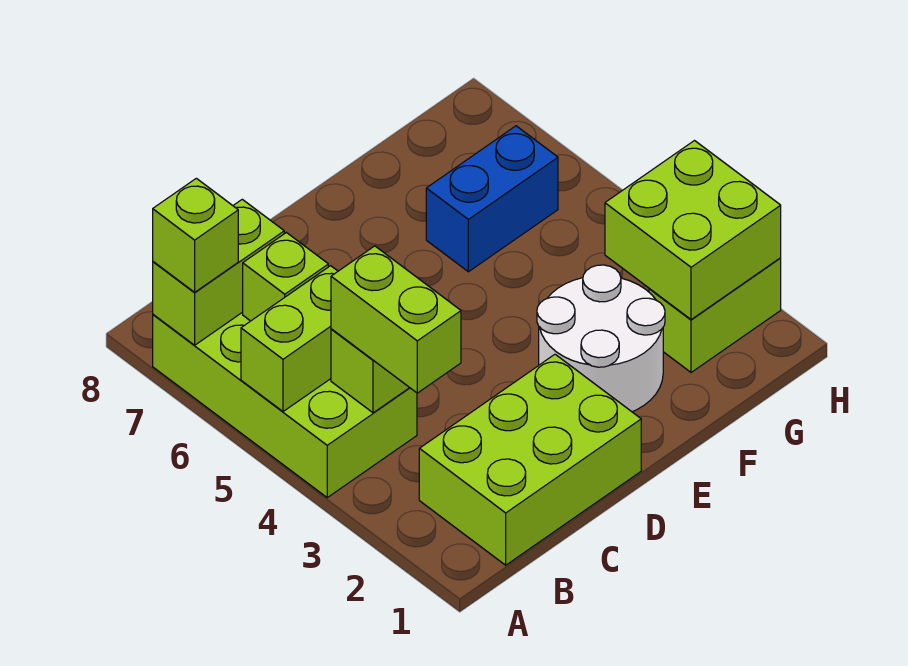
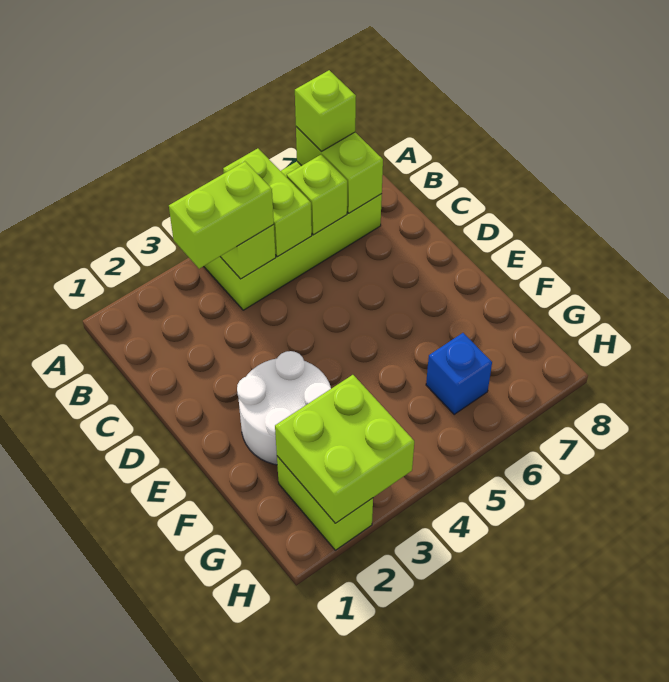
lime brick B1:D2 level 1 -> none
blue brick F6:G6 level 1 -> blue brick G6 level 1

